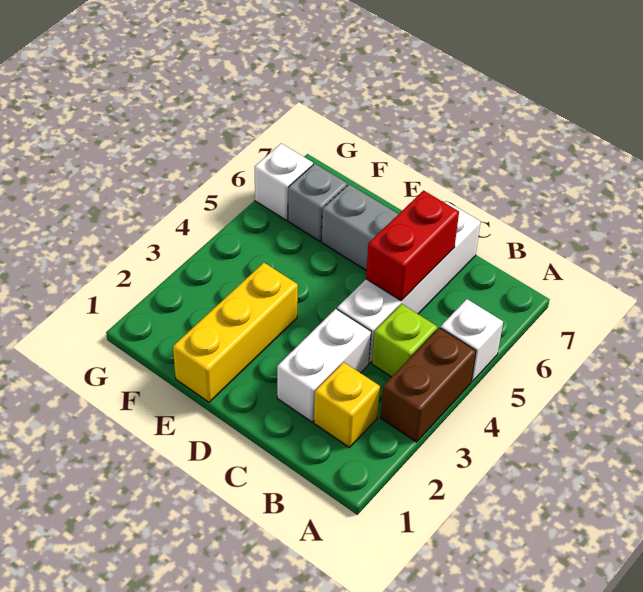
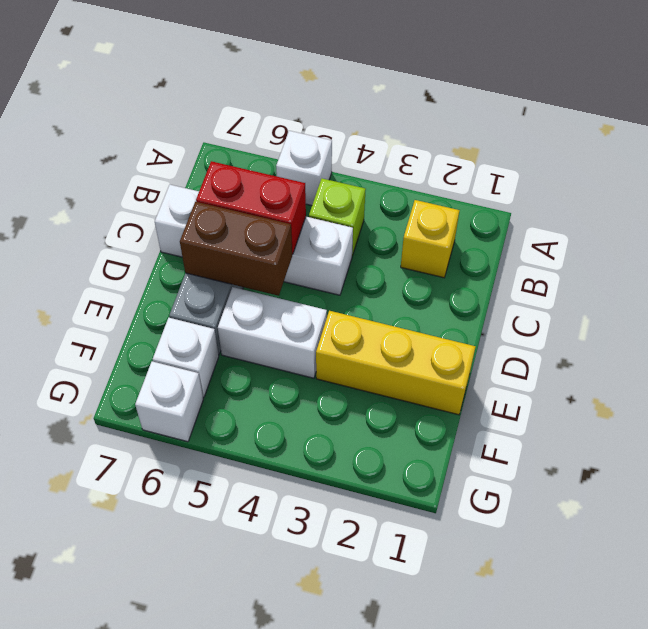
brown brick A3:A4 level 1 -> brown brick D5:D6 level 2
white brick C2:C3 level 1 -> white brick E4:E5 level 1
grey brick F6 level 1 -> white brick F6 level 1

